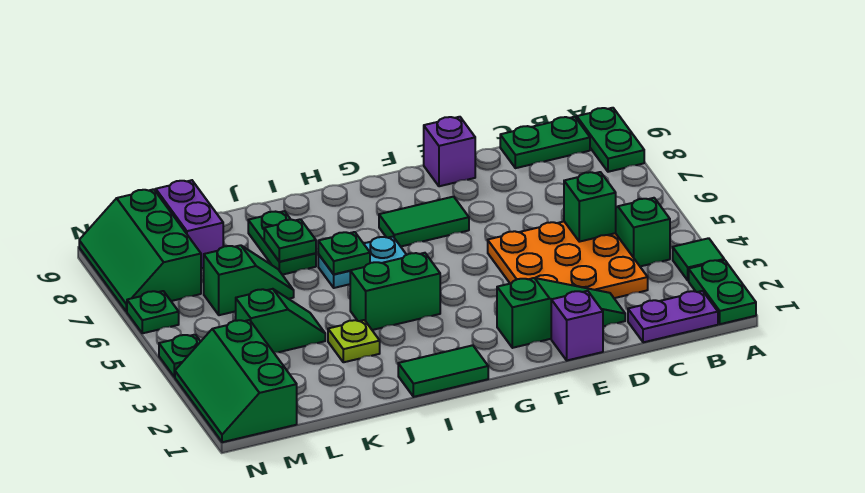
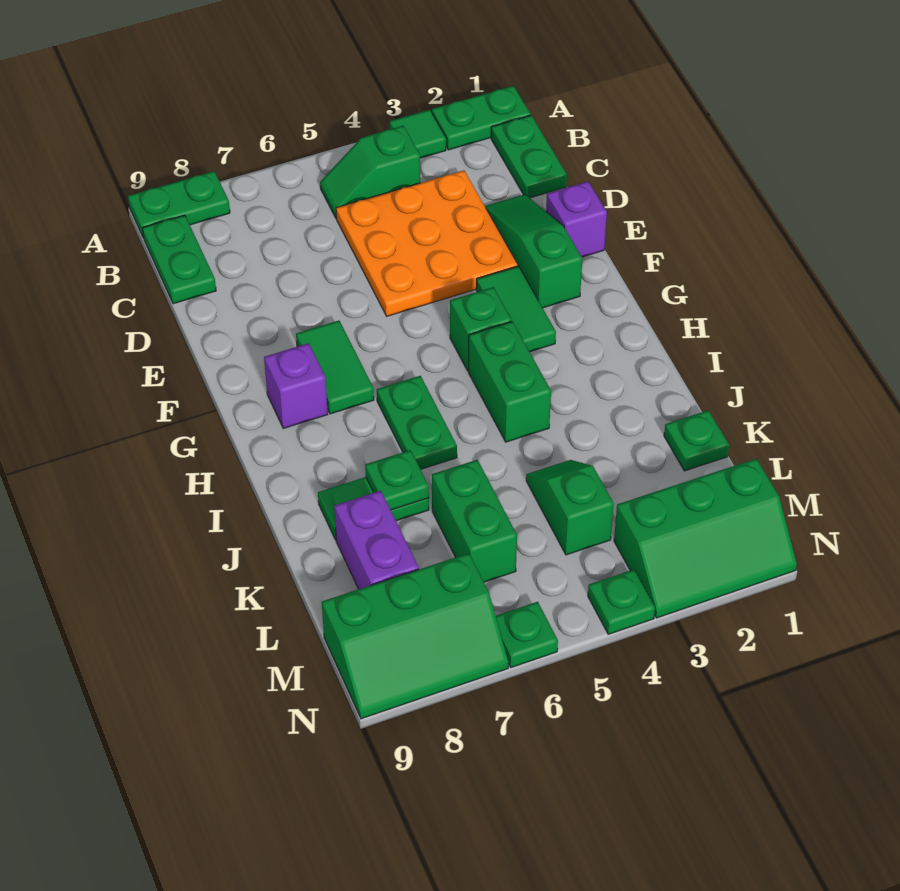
purple plate B1:C1 level 1 -> green plate B1:C1 level 1
green brick C5 level 2 -> green brick G4 level 1
purple brick E9 level 1 -> purple brick G8 level 1
green tile H1:I1 level 1 -> green tile F3:G3 level 1
cyan plate H6:I6 level 1 -> green plate H6:I6 level 1
green plate I6 level 2 -> green plate K1 level 1
lime plate J3 level 1 -> none
green slope K6:L6 level 1 top L -> green brick K6:L6 level 1
purple brick L8:L9 level 1 -> purple brick K8:L8 level 1

